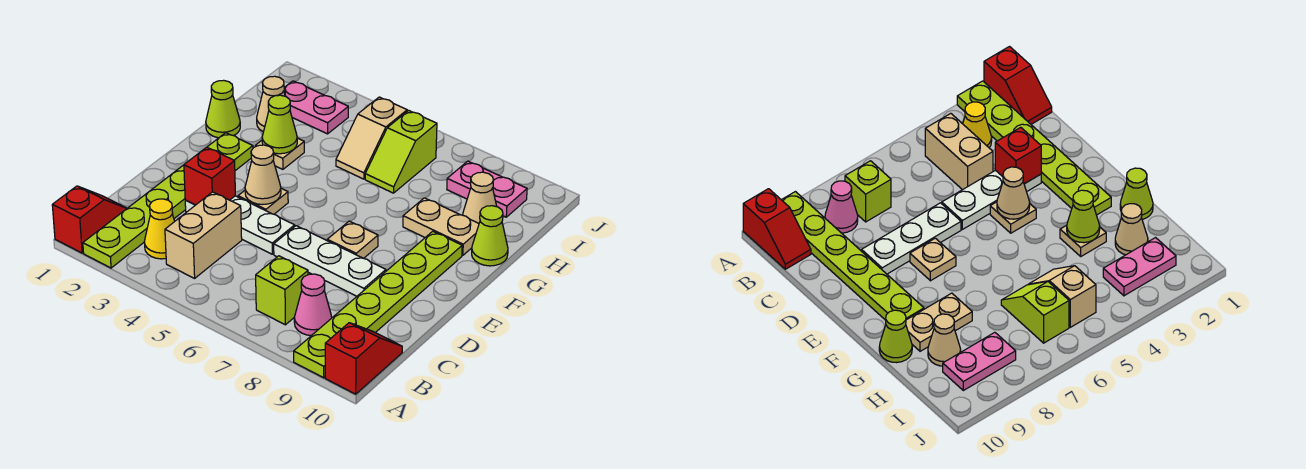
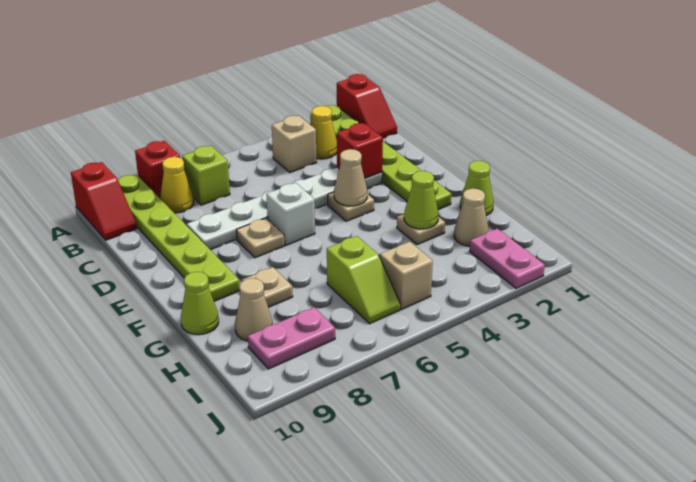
none -> red brick A8 level 1
tan brick B4:C4 level 1 -> tan brick B4 level 1
pink cone B8 level 1 -> yellow cone B8 level 1
none -> white brick E6 level 1
tan plate G8:G9 level 1 -> tan plate G8 level 1
lime slope H6:I6 level 1 top I -> lime slope H6:I6 level 1 top H
pink plate I2:I3 level 1 -> pink plate I2:J2 level 1

